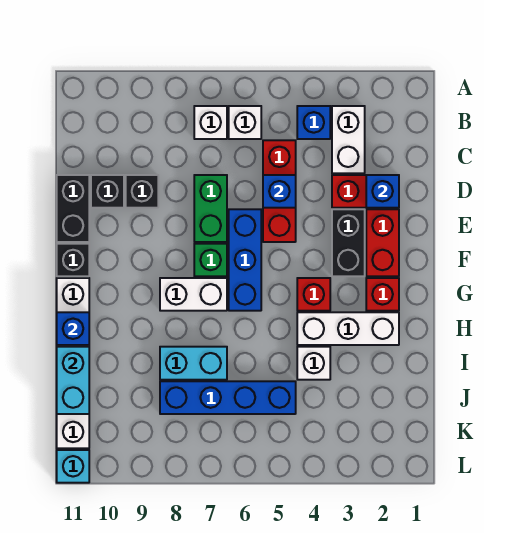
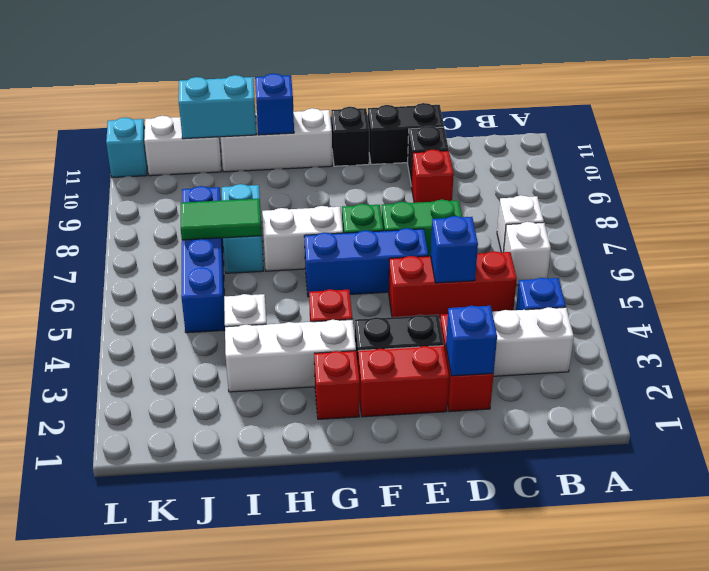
black brick D9 level 1 -> red brick D9 level 1
white brick G7:G8 level 1 -> white brick G7:H7 level 1
white brick H2:H4 level 1 -> white brick G3:I3 level 1
none -> green tile I7:J7 level 2

